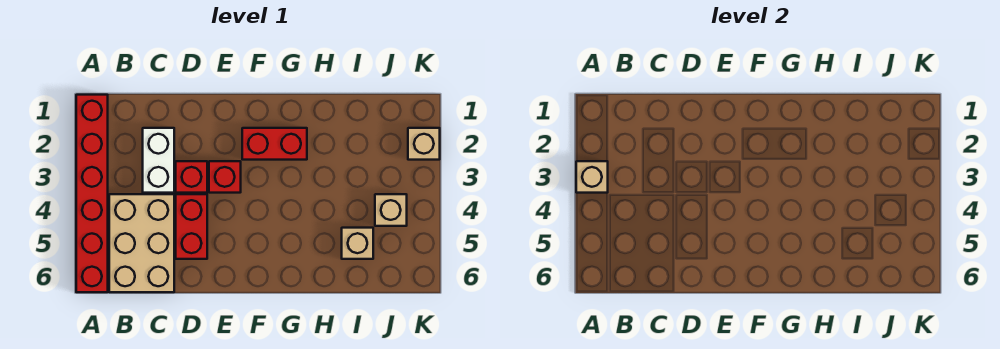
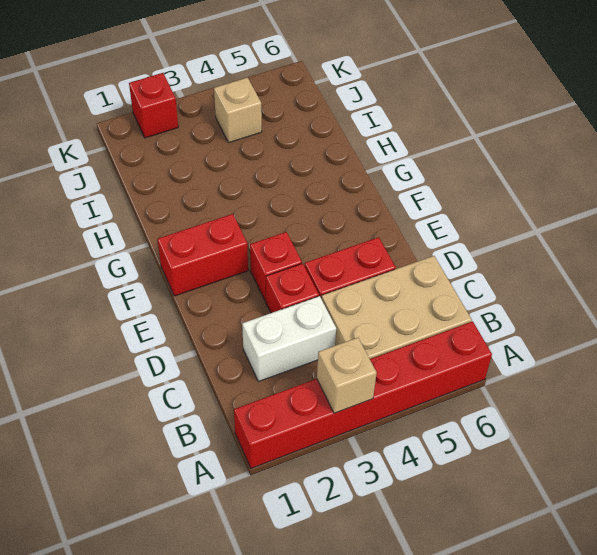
red brick F2:G2 level 1 -> red brick F1:F2 level 1
tan brick I5 level 1 -> none
tan brick K2 level 1 -> red brick K2 level 1

